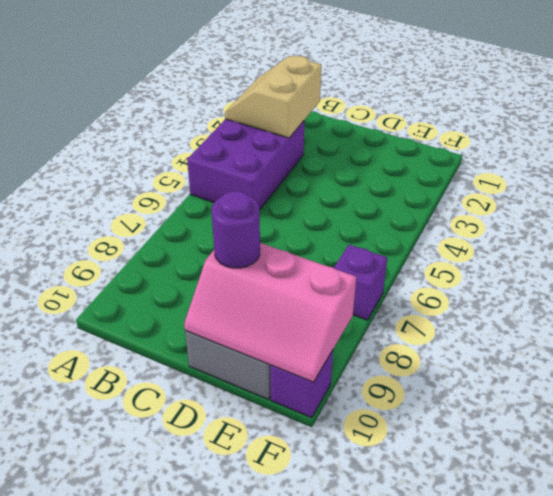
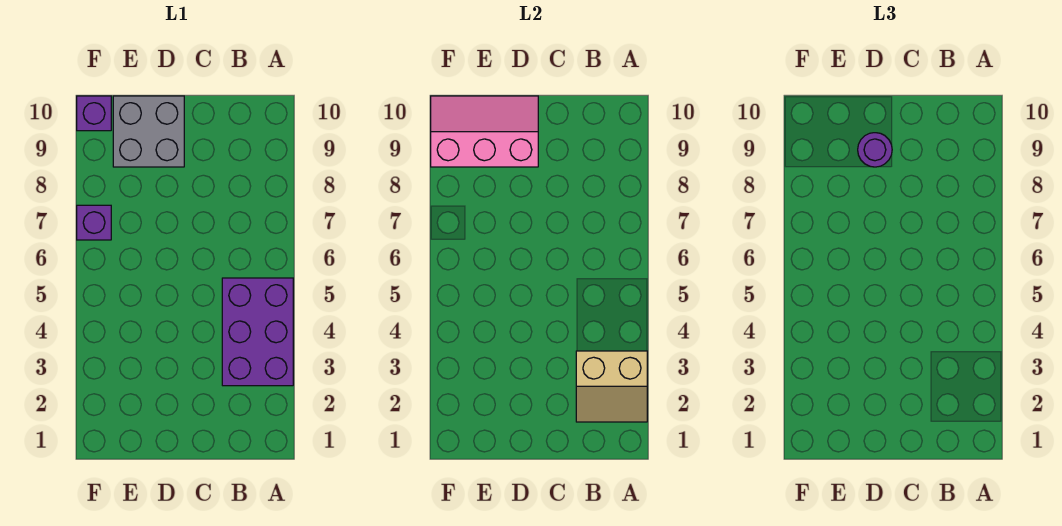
tan slope A2:B3 level 2 top B -> tan slope A2:B3 level 2 top 3

